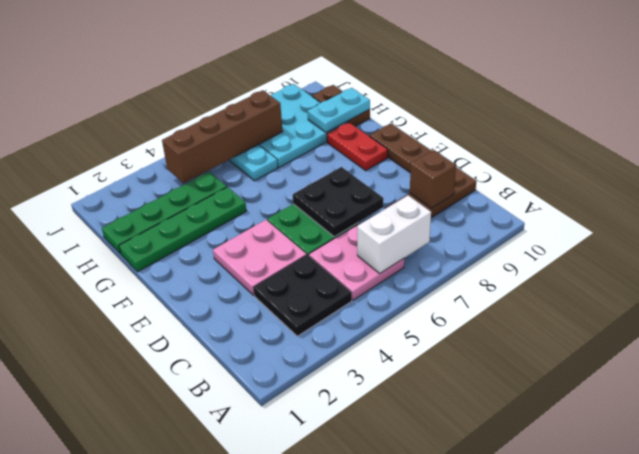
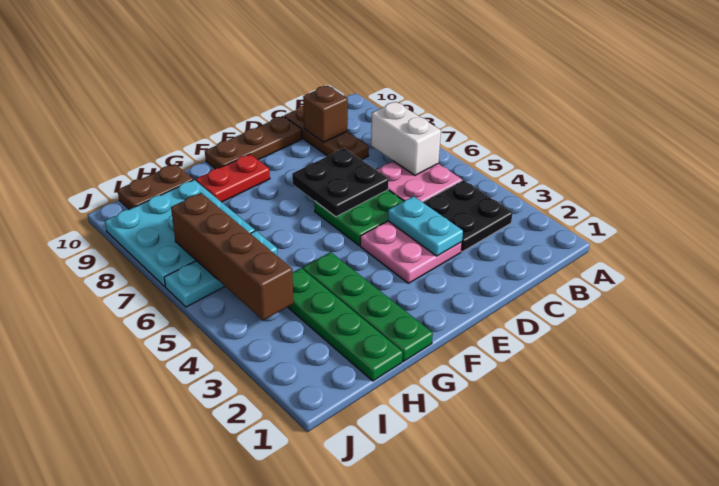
cyan plate H9:H10 level 2 -> cyan plate D3:D4 level 2

